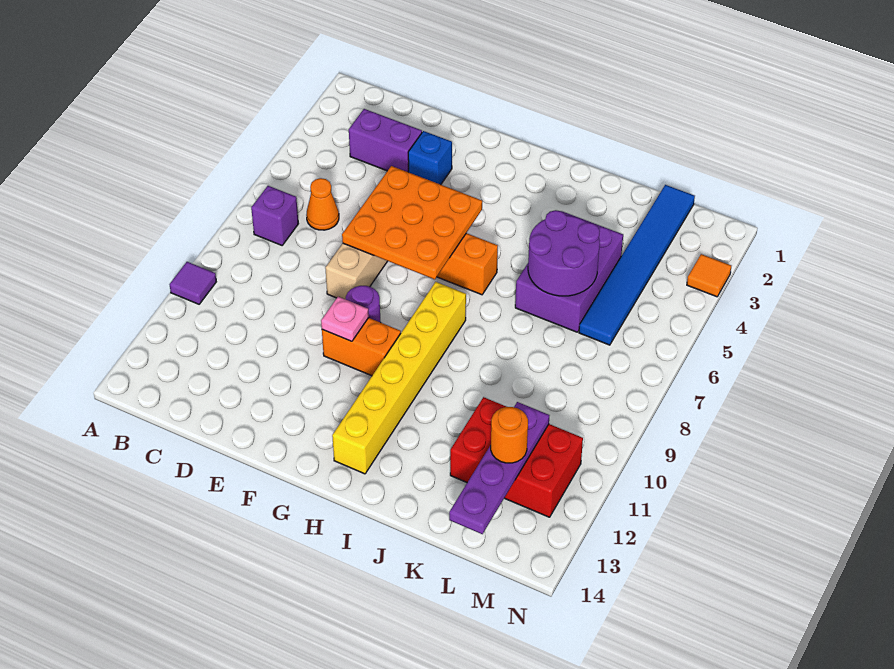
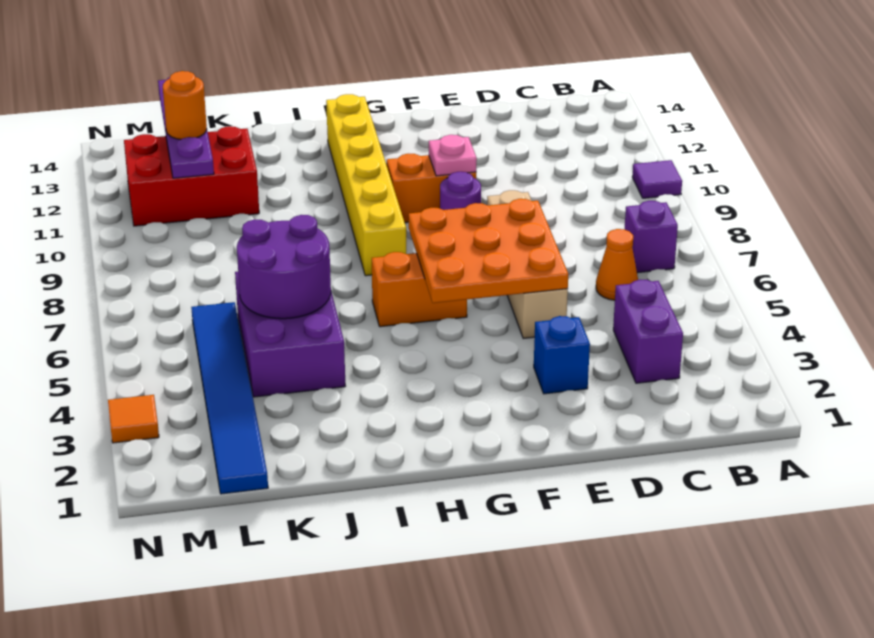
purple brick C3:D3 level 1 -> purple brick C3:C4 level 1

